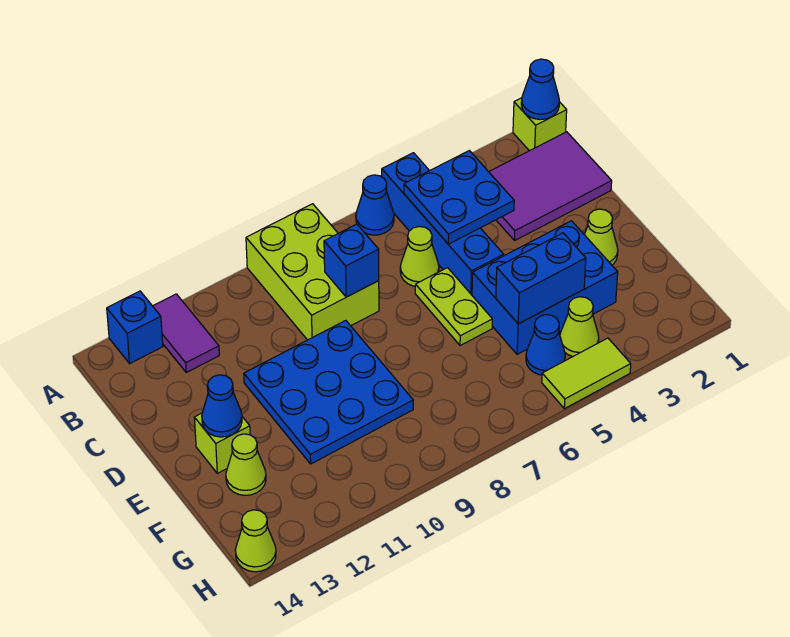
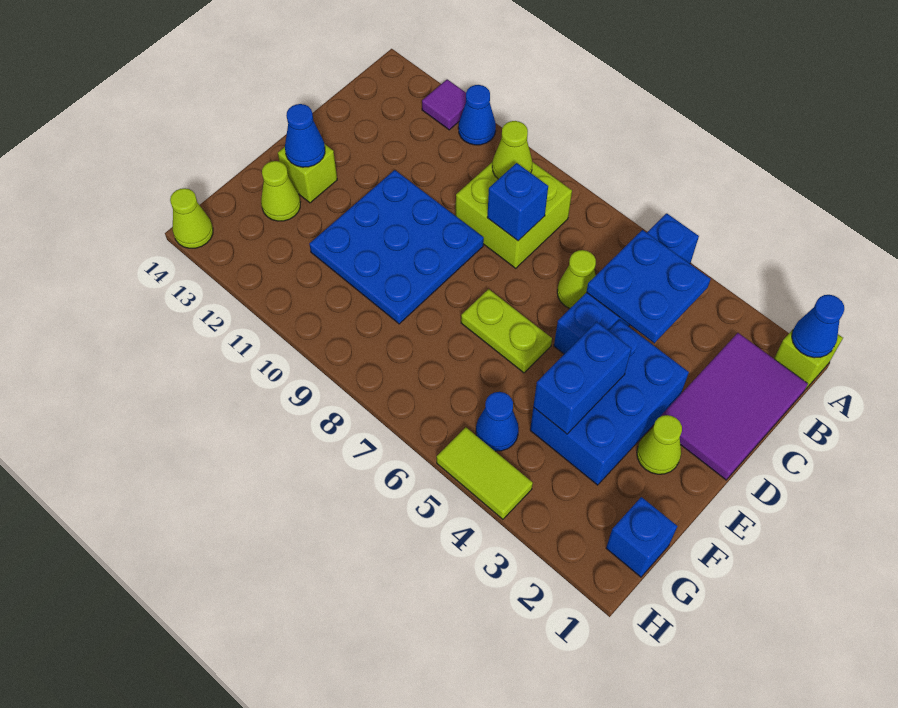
blue cone A6 level 1 -> blue cone A11 level 1
lime brick A8:C9 level 1 -> lime brick B8:C9 level 1
purple tile A12:B12 level 1 -> purple tile A12 level 1
blue brick A13 level 1 -> blue brick G1 level 1
purple tile B1:C3 level 1 -> purple tile B1:D2 level 1
lime plate D6:E6 level 1 -> lime plate E6:E7 level 1
blue brick E3:F5 level 1 -> blue brick D3:F4 level 1
blue brick F4:F5 level 2 -> blue brick E4:F4 level 2
lime cone G4 level 1 -> lime cone B9 level 2

